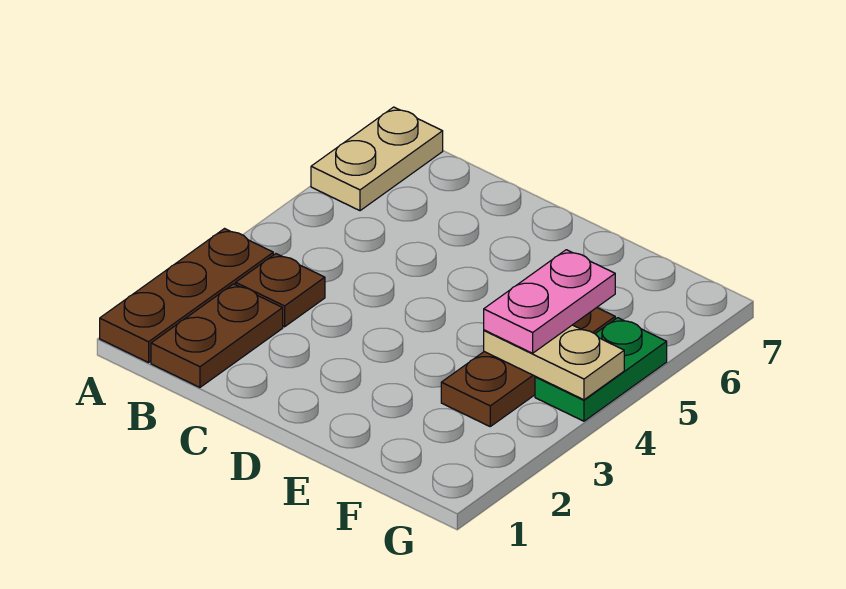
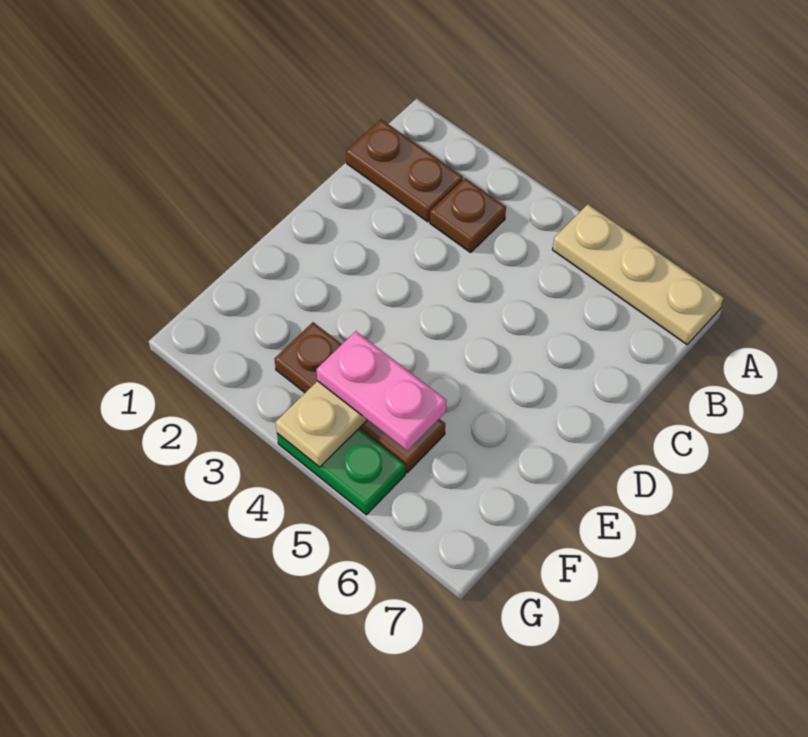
brown plate A1:A3 level 1 -> none
tan plate A6:A7 level 1 -> tan plate A5:A7 level 1

